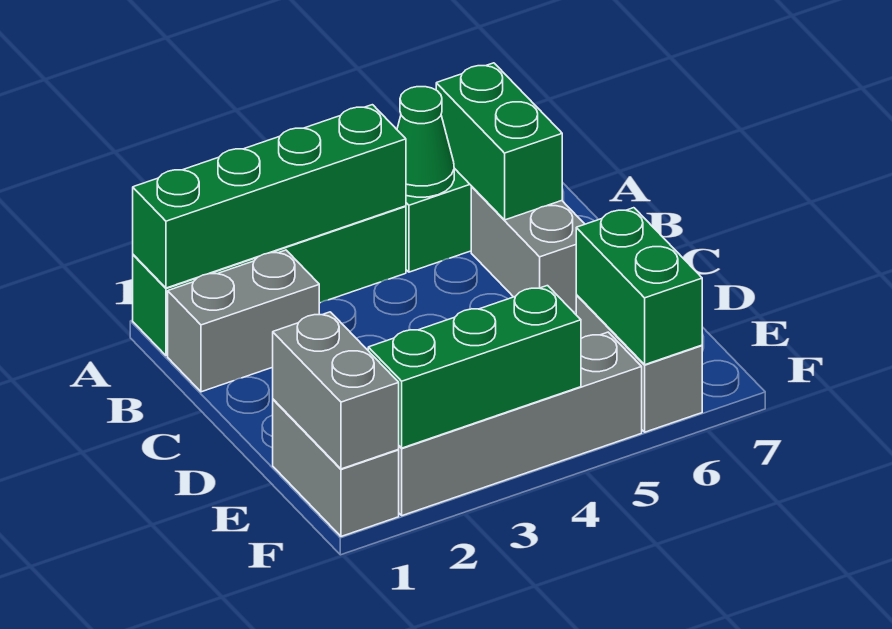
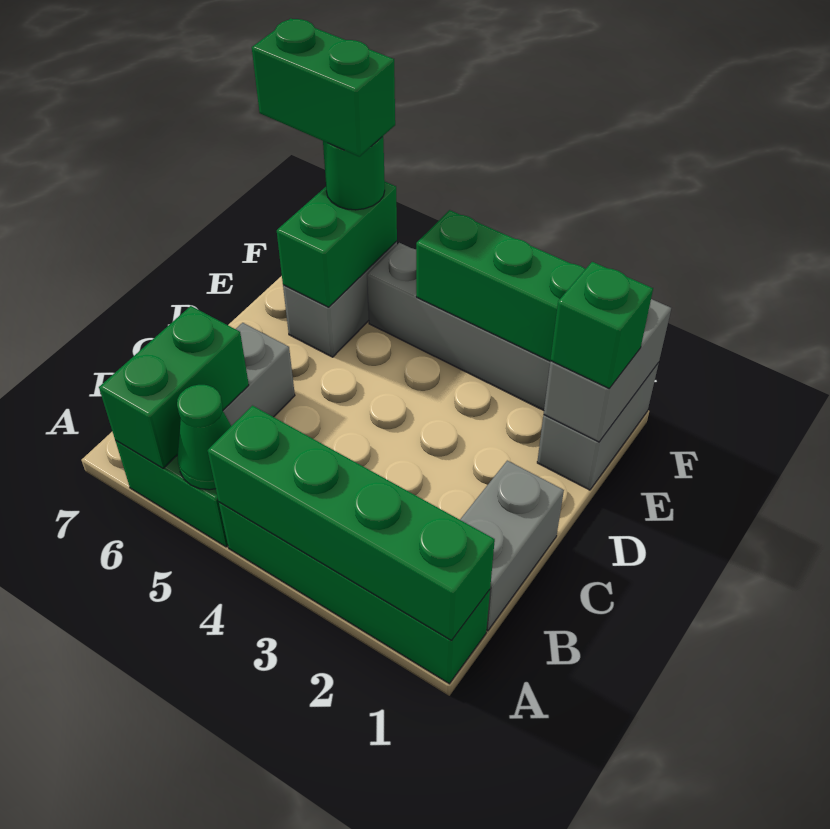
grey brick B1:B2 level 1 -> grey brick B1:C1 level 1
none -> green brick E1 level 3
none -> green round brick F6 level 3
none -> green brick F6:F7 level 4

